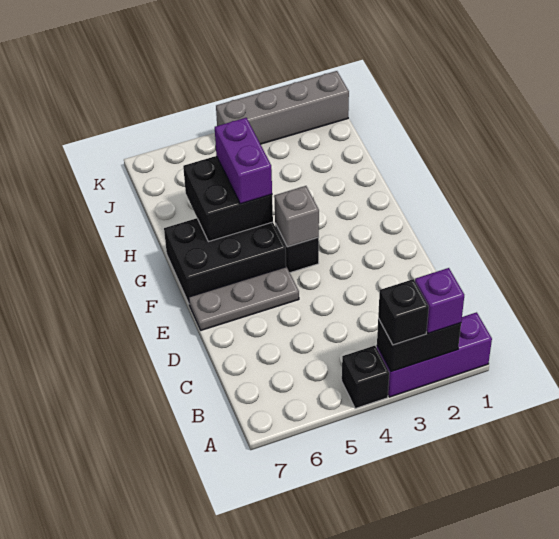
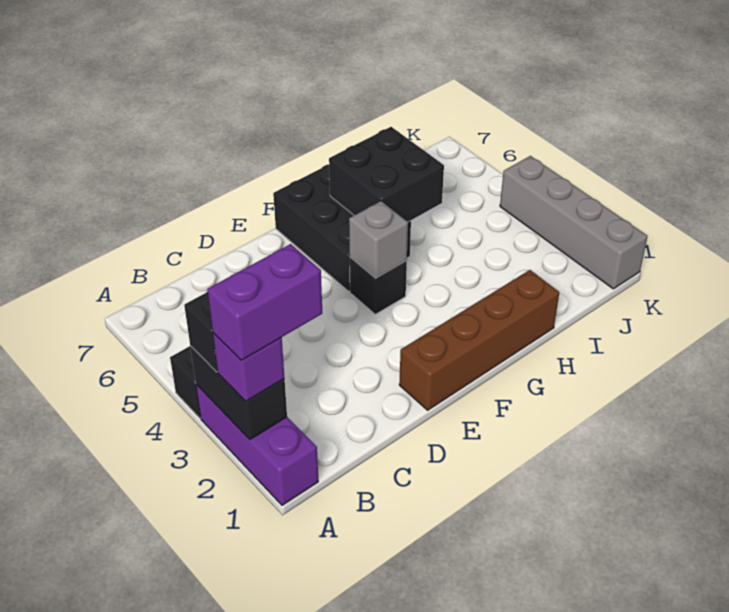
none -> brown brick E1:H1 level 1
grey plate E5:E7 level 1 -> none
purple brick G5:H5 level 3 -> purple brick A2:B2 level 4

